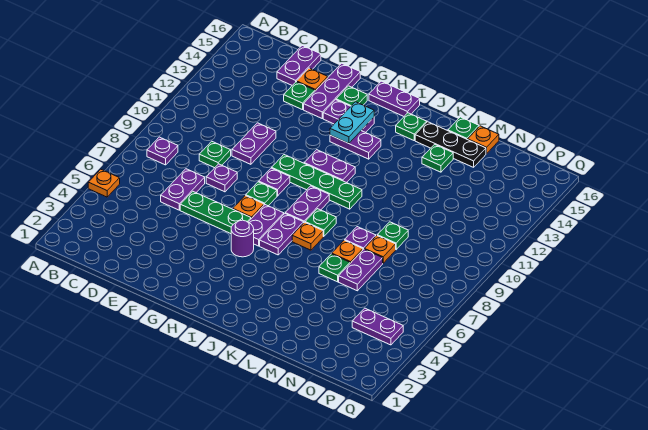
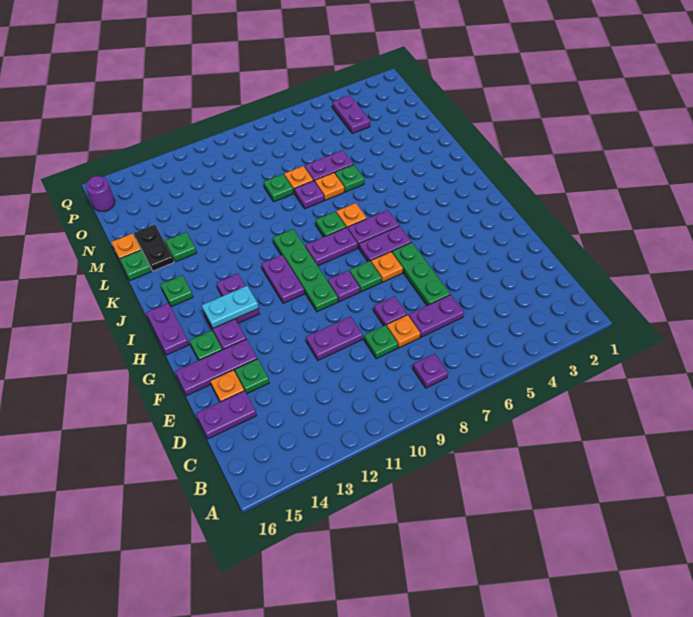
orange plate A5 level 1 -> orange plate D8 level 1
purple round brick H5 level 1 -> purple round brick P16 level 1
black plate K15:M15 level 1 -> black plate L15:M15 level 1

